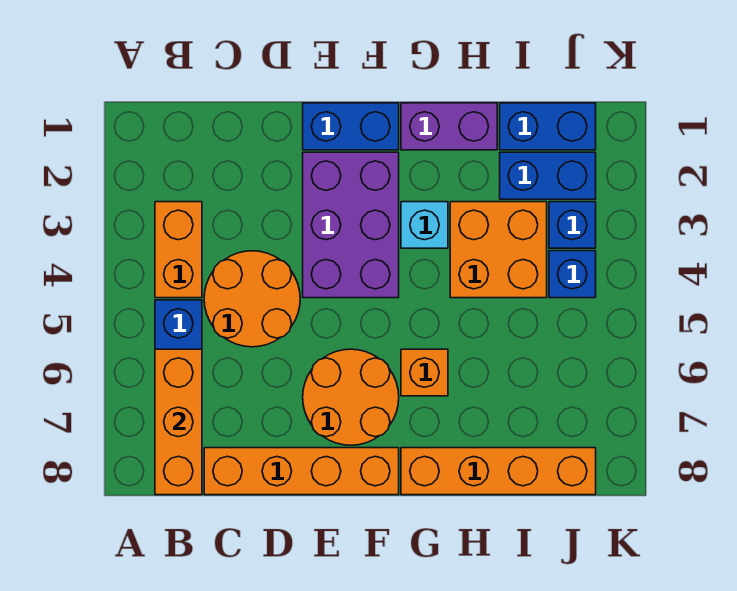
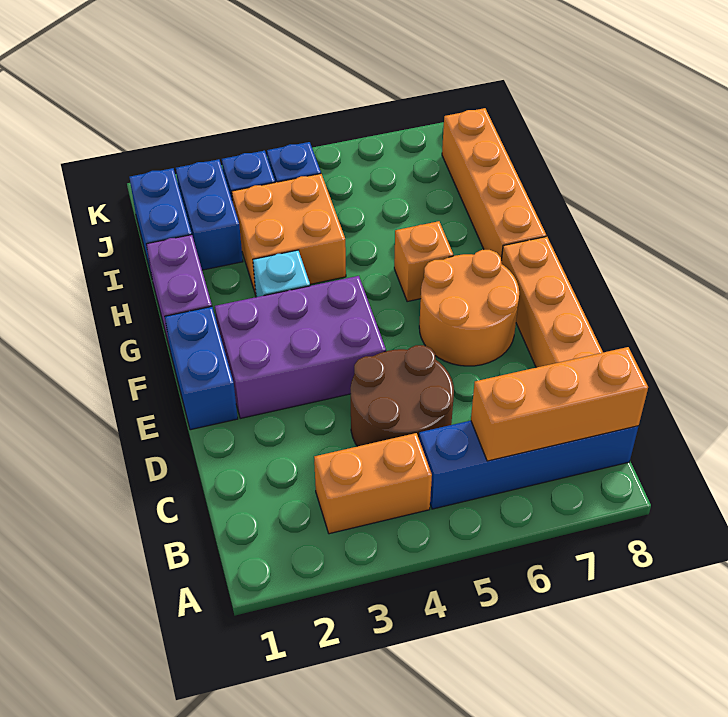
orange round brick C4:D5 level 1 -> brown round brick C4:D5 level 1

